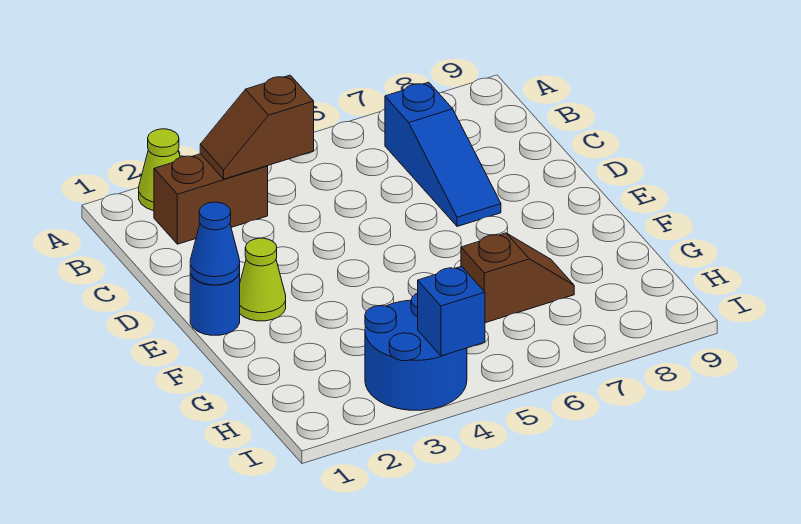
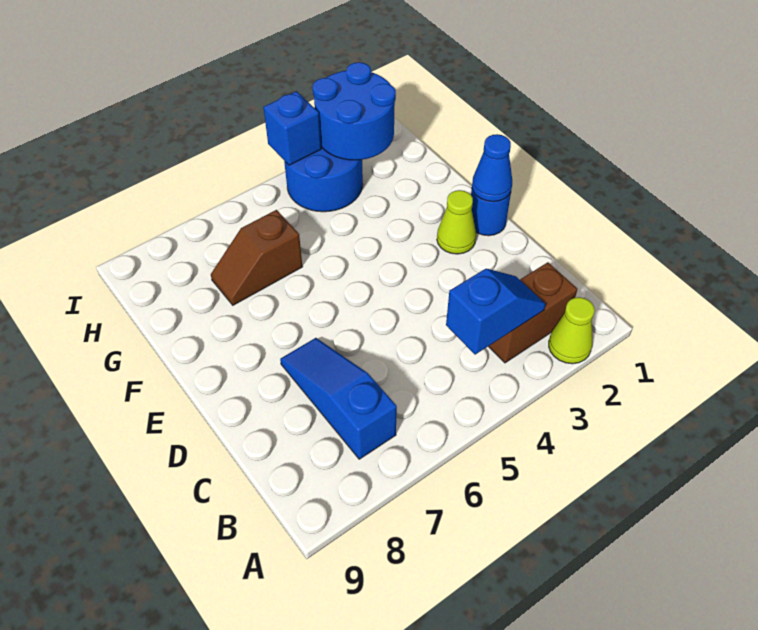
brown slope B3:B4 level 2 top 4 -> blue slope B3:B4 level 2 top 4
none -> blue round brick H2:I3 level 2

